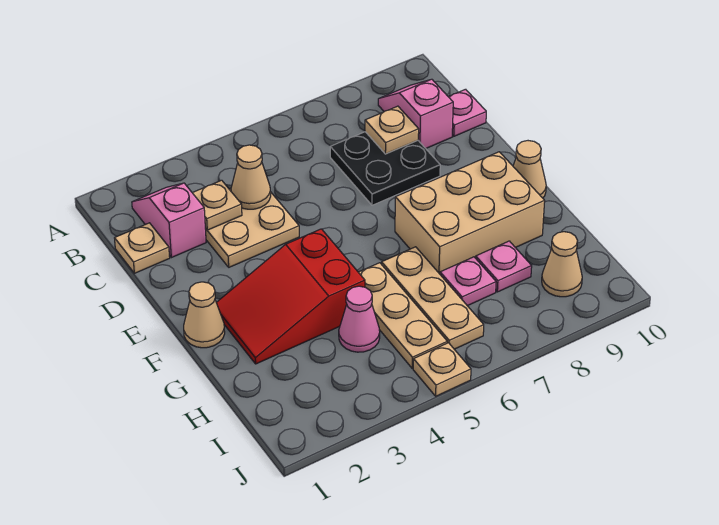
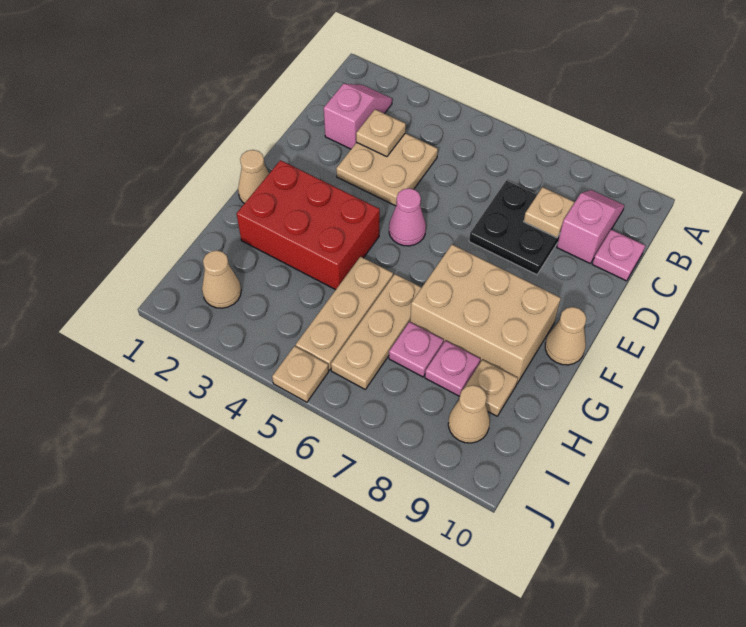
tan plate C1 level 1 -> tan plate H9 level 1
tan cone C4 level 2 -> tan cone I2 level 1
red slope F2:G4 level 1 top 4 -> red brick F2:G4 level 1
pink cone H4 level 1 -> pink cone E5 level 1

